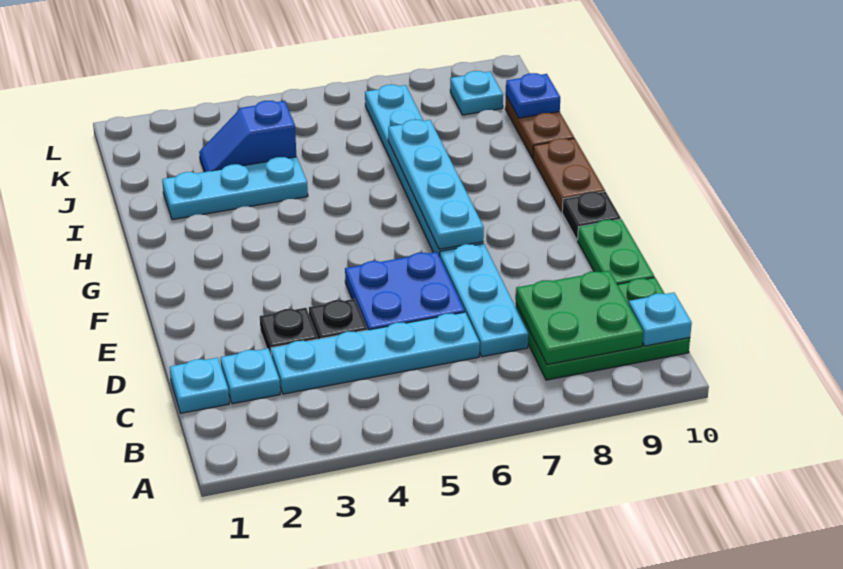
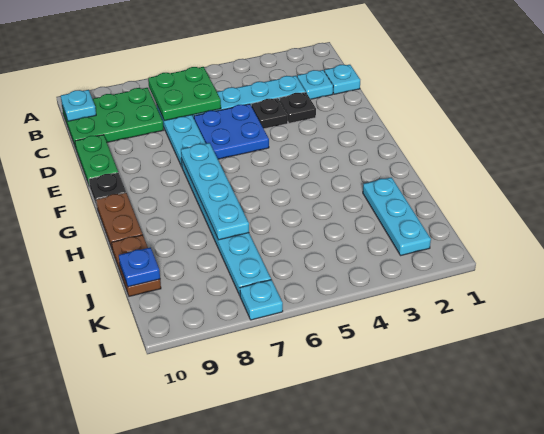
green plate B8:C9 level 2 -> green plate B6:C7 level 2
cyan plate I2:I4 level 1 -> cyan plate I2:K2 level 1
blue slope J3:J4 level 1 top 4 -> none
cyan plate K9 level 1 -> cyan plate L7 level 1

